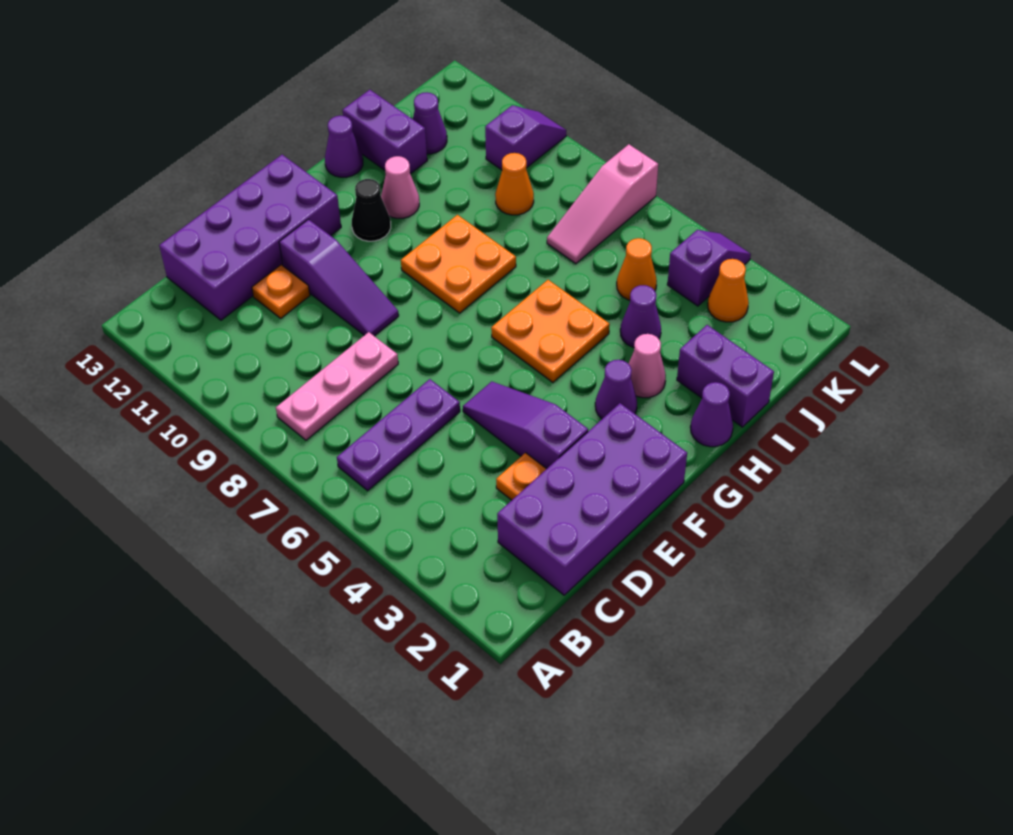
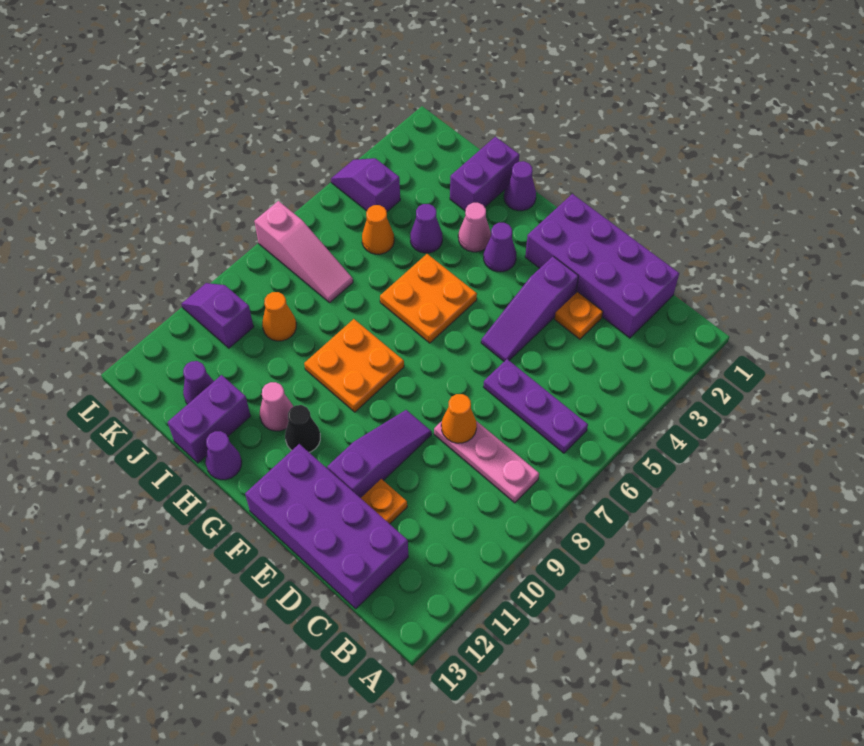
orange cone K3 level 1 -> orange cone D8 level 2

